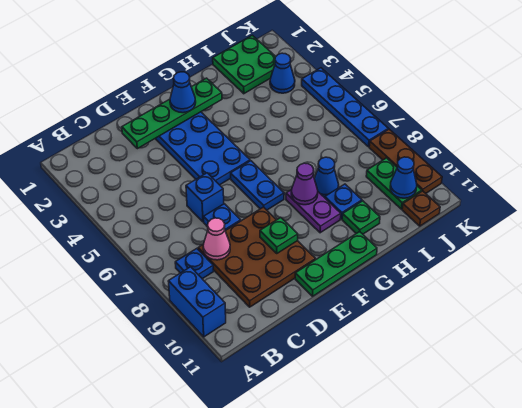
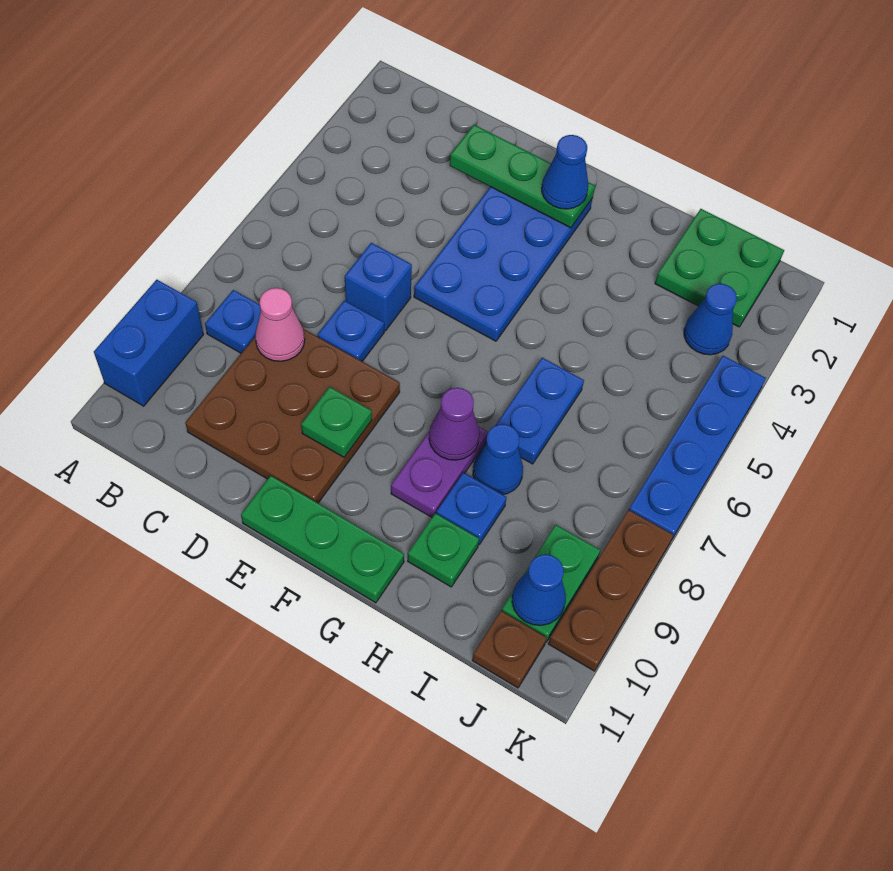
green plate D2:G2 level 2 -> green plate D2:F2 level 2
blue plate F6:F7 level 1 -> blue plate H6:H7 level 1

